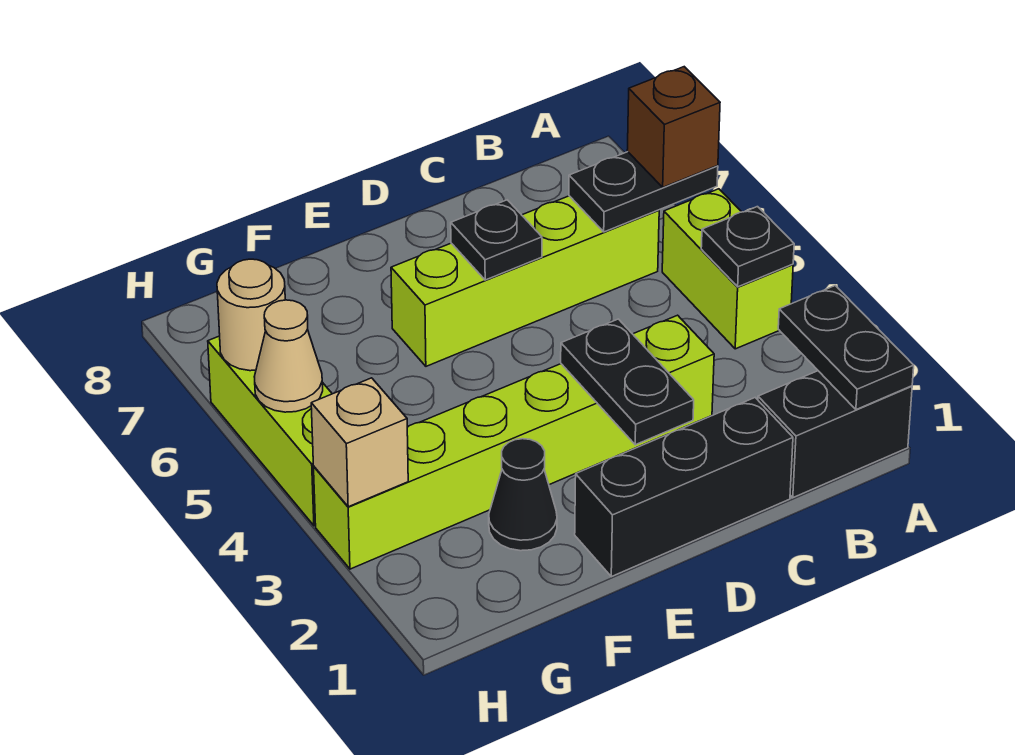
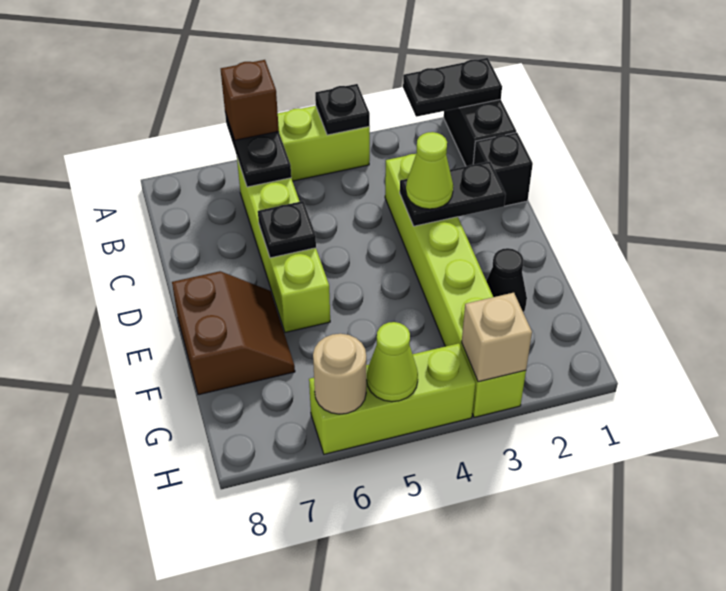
black brick C1:E1 level 1 -> black brick C1 level 1
none -> lime cone D3 level 3
none -> brown slope E7:F8 level 1 top 8
tan cone H5 level 2 -> lime cone H5 level 2

